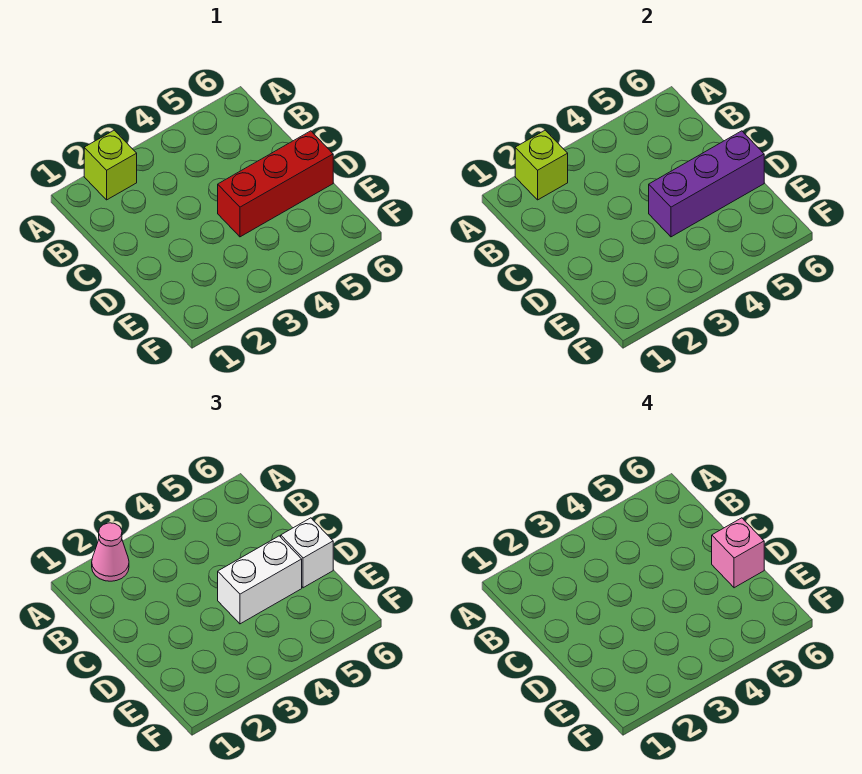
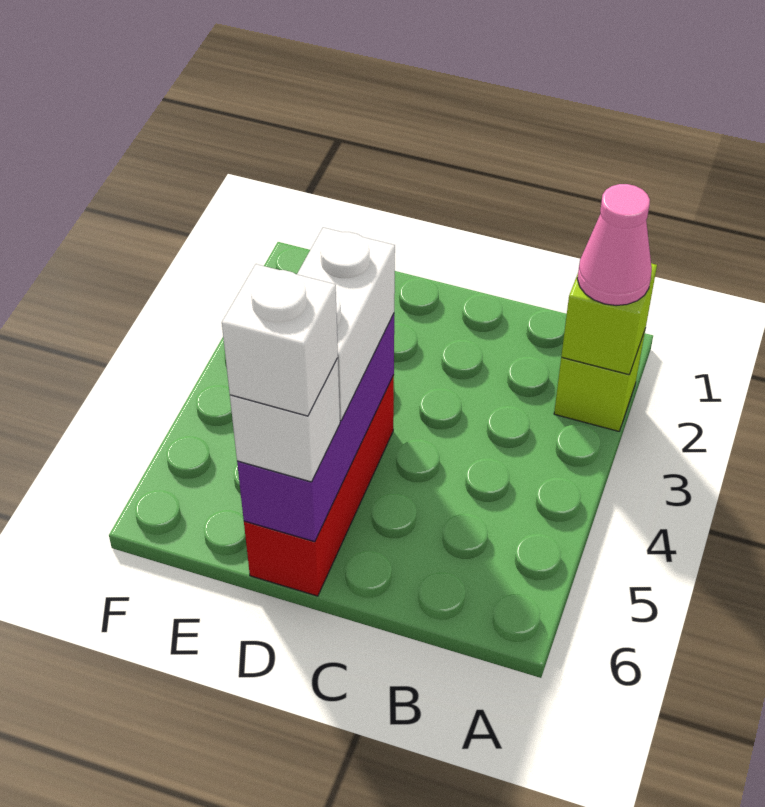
pink brick D6 level 4 -> white brick D6 level 4

